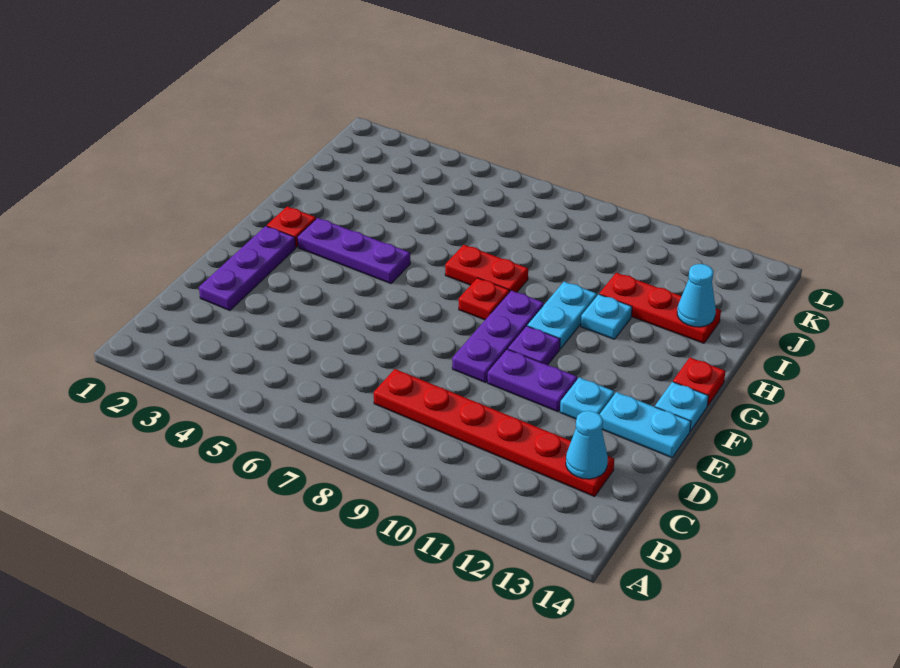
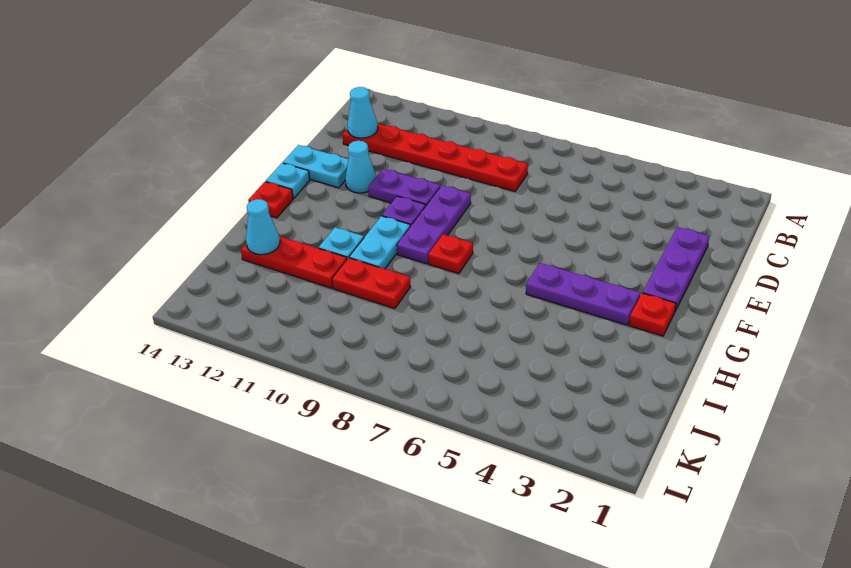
cyan plate E12 level 1 -> cyan cone E12 level 1
red plate H7:H8 level 1 -> red plate I9:I10 level 1

